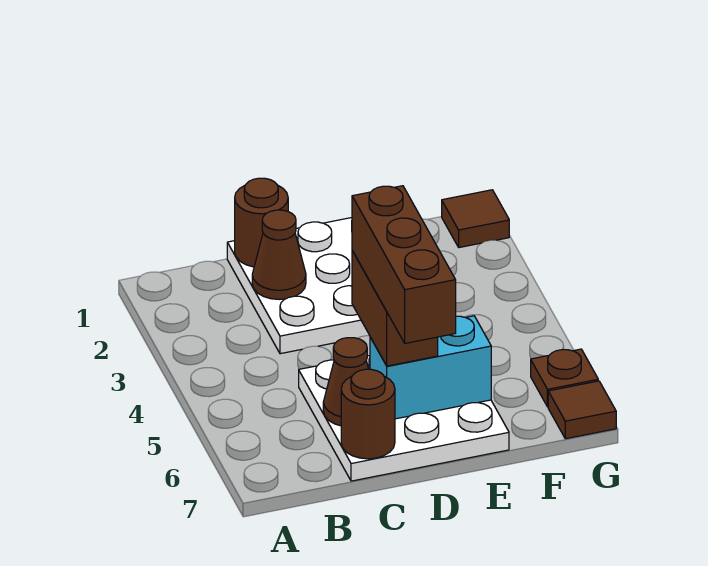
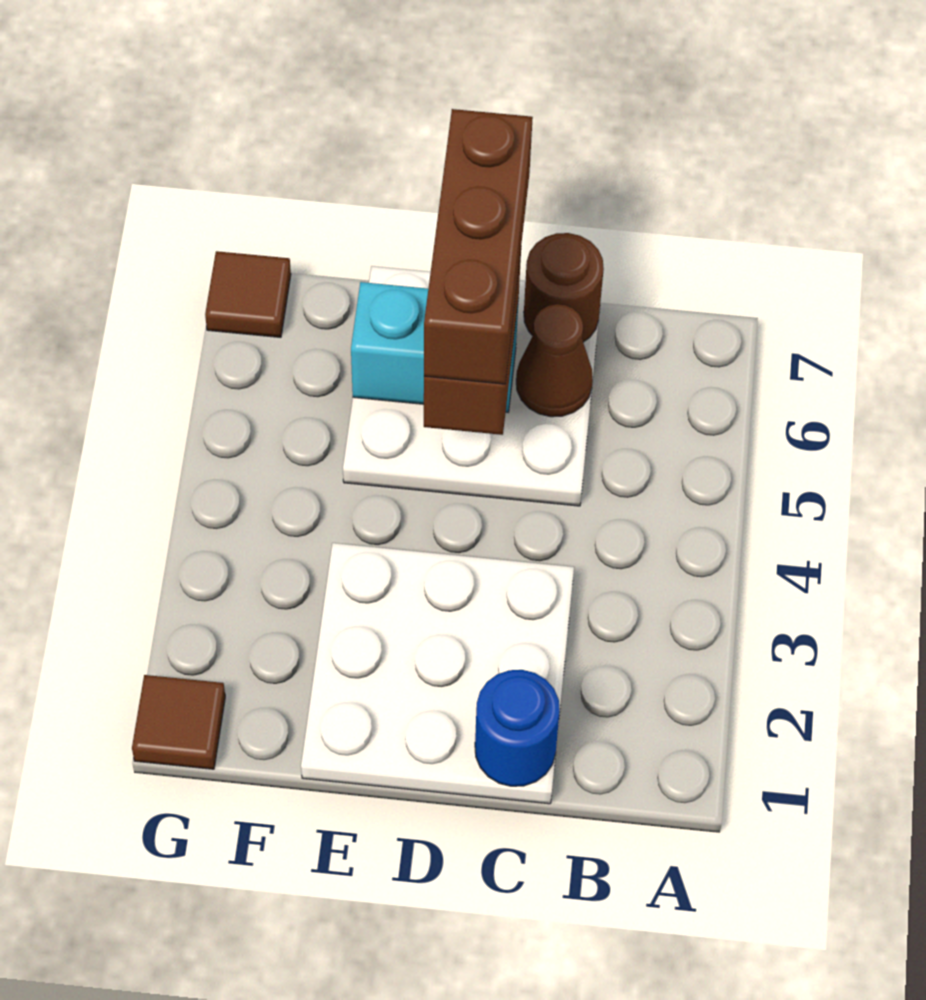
brown round brick C1 level 2 -> blue round brick C1 level 2
brown cone C2 level 2 -> none
brown plate G6 level 1 -> none

